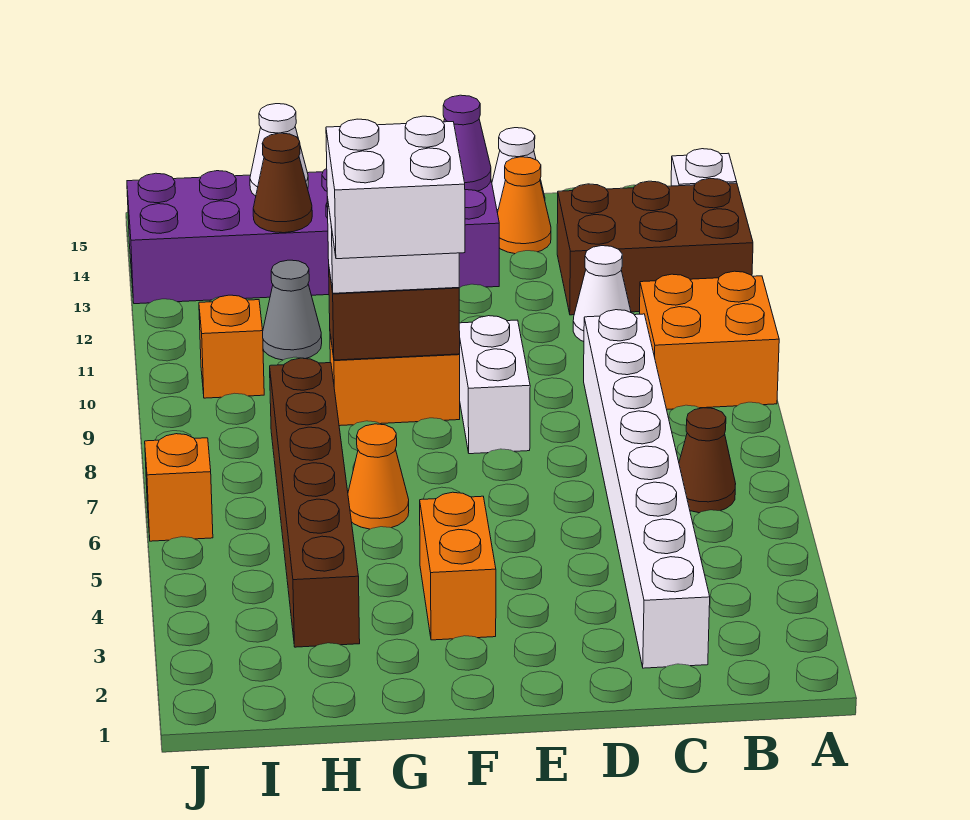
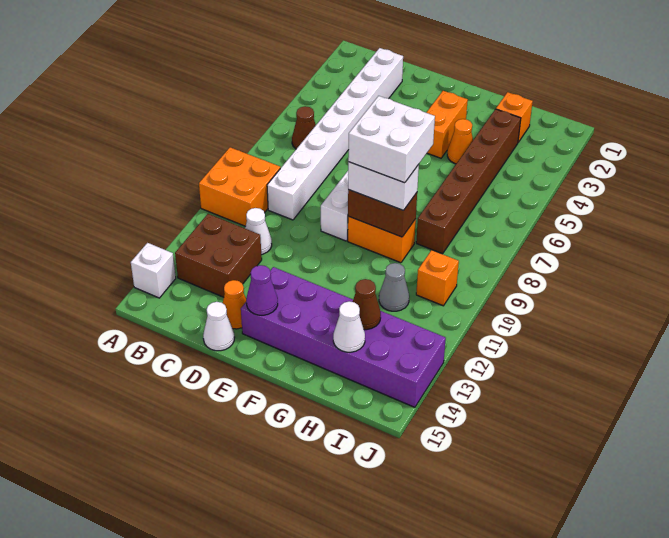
brown brick A12:C13 level 1 -> brown brick B12:C13 level 1
orange cone G6 level 1 -> orange cone G4 level 1
orange brick J6 level 1 -> orange brick H2 level 1

